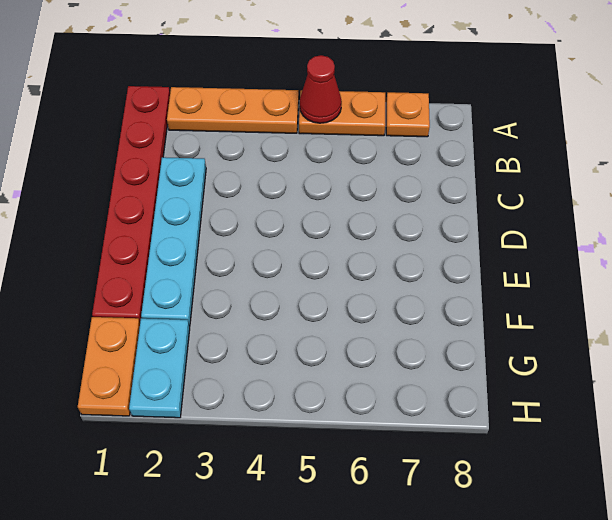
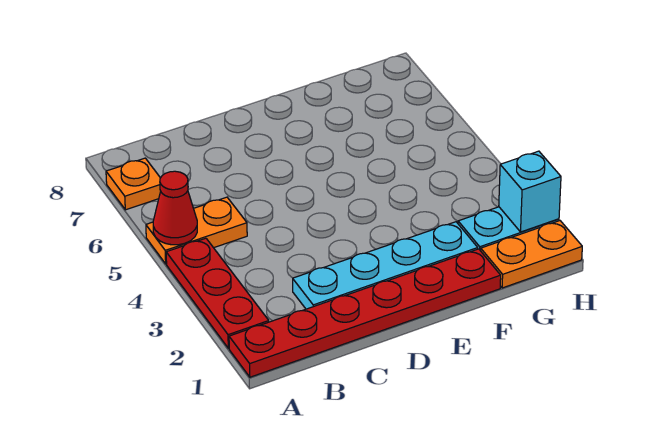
orange plate A2:A4 level 1 -> red plate A2:A4 level 1
orange plate A5:A6 level 1 -> orange plate A5:B5 level 1
none -> cyan brick H2 level 2

